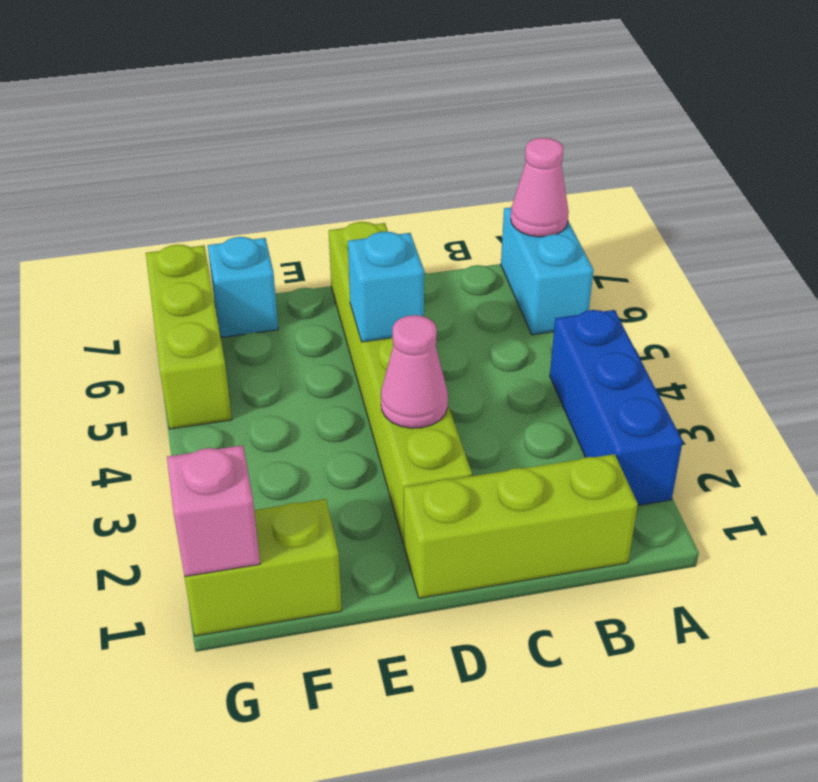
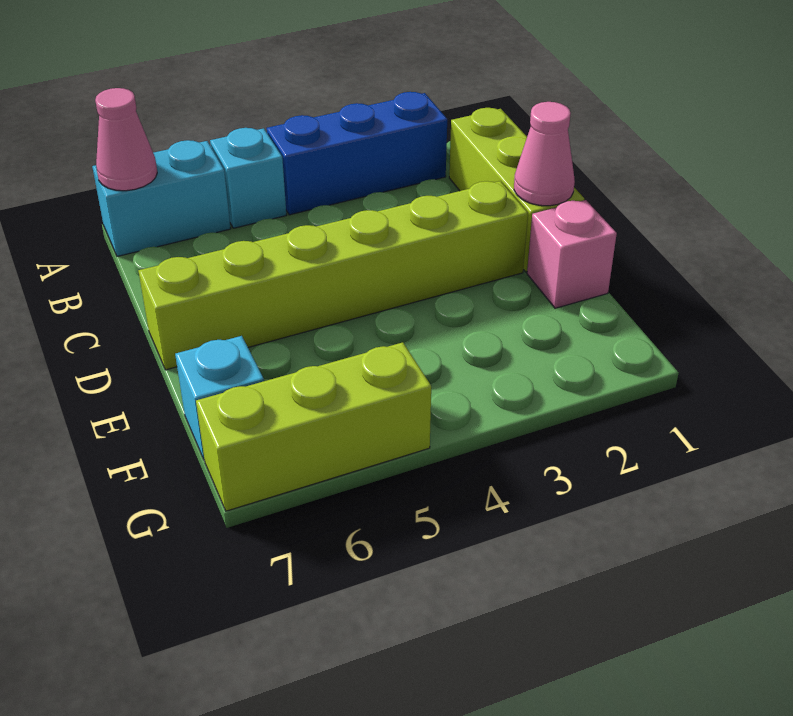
pink cone D3 level 2 -> pink cone D1 level 2
cyan brick D5 level 2 -> cyan brick A5 level 1
lime brick F1:G1 level 1 -> none
pink brick G1 level 2 -> pink brick E1 level 1

